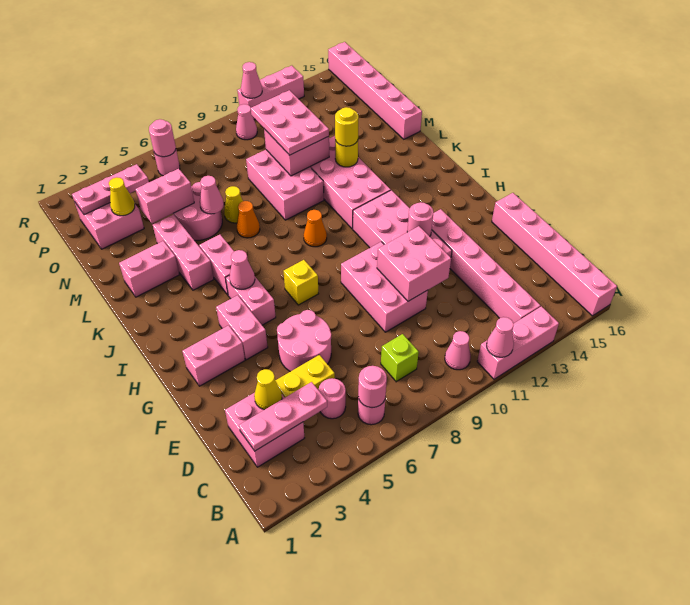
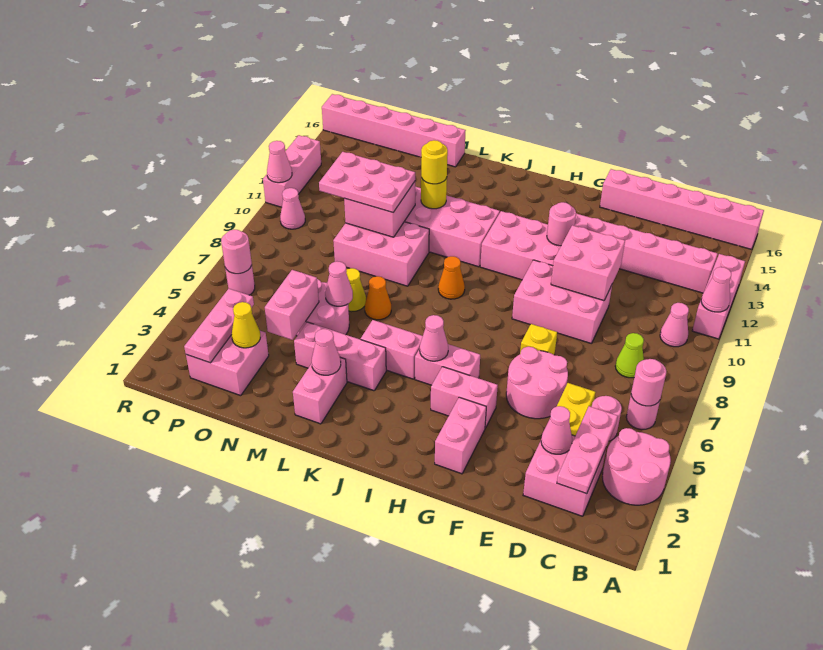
none -> pink round brick A3:B4 level 1
lime brick C8 level 1 -> lime cone C8 level 1
yellow cone D3 level 2 -> pink cone D3 level 2
yellow brick H7 level 1 -> yellow brick F7 level 1
none -> pink cone L3 level 2

